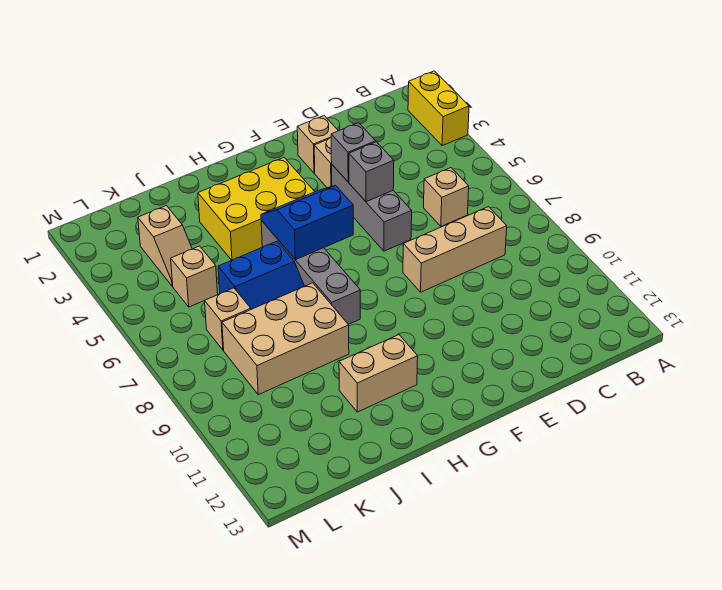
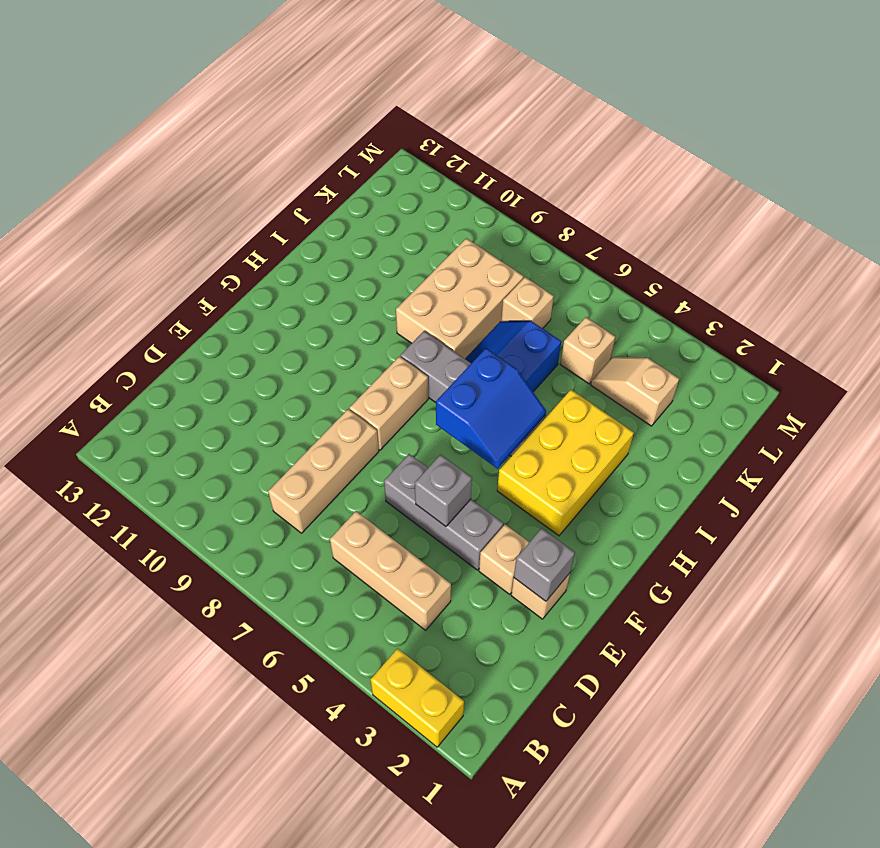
tan brick C6 level 1 -> tan brick C4:C6 level 1
grey brick E4 level 2 -> grey brick E2 level 2
tan brick H11:I11 level 1 -> tan brick F8:G8 level 1

